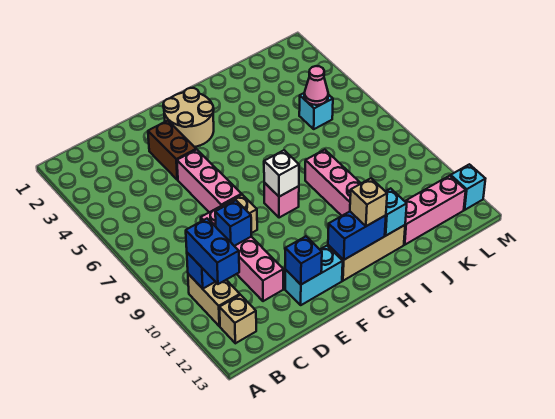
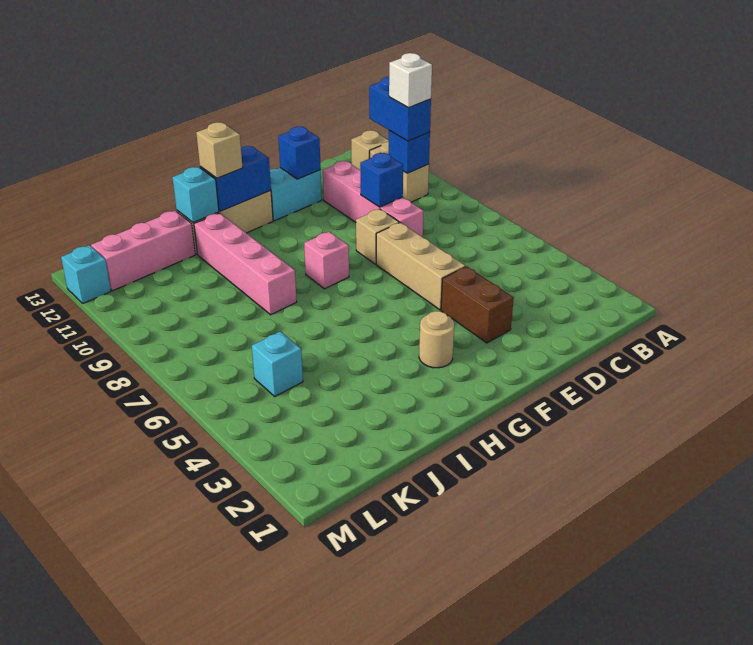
pink brick E5:E7 level 1 -> tan brick E5:E7 level 1
tan round brick F2:G3 level 1 -> tan round brick G3 level 1
white brick G8 level 2 -> white brick B10 level 4
pink cone K5 level 2 -> none

